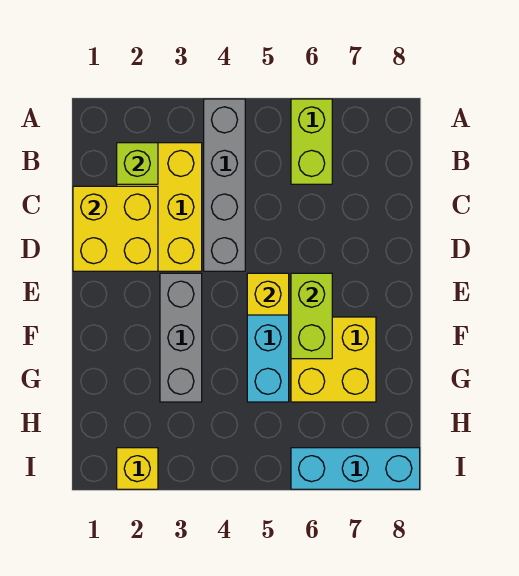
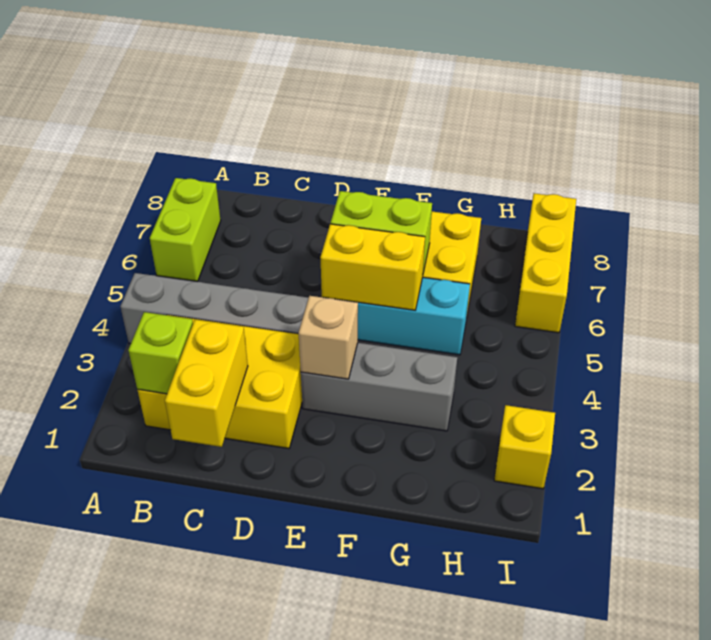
lime brick A6:B6 level 1 -> lime brick A6:A7 level 1
yellow brick C1:D2 level 2 -> yellow brick C1:C2 level 2
none -> tan brick E3 level 2
yellow brick E5 level 2 -> yellow brick E5:F5 level 2
cyan brick I6:I8 level 1 -> yellow brick I6:I8 level 1

